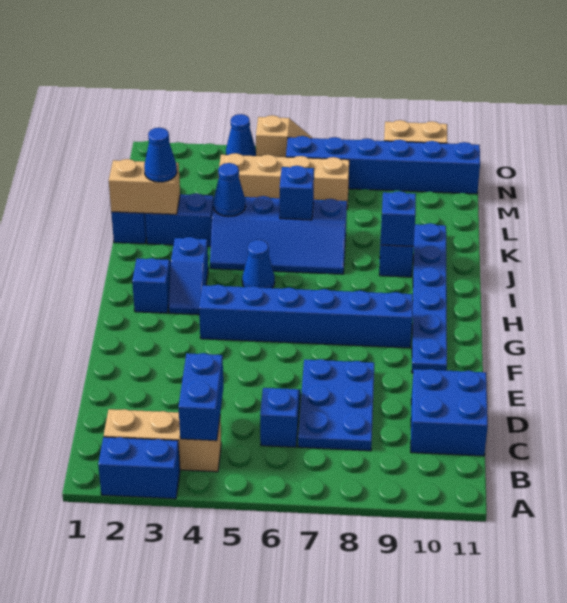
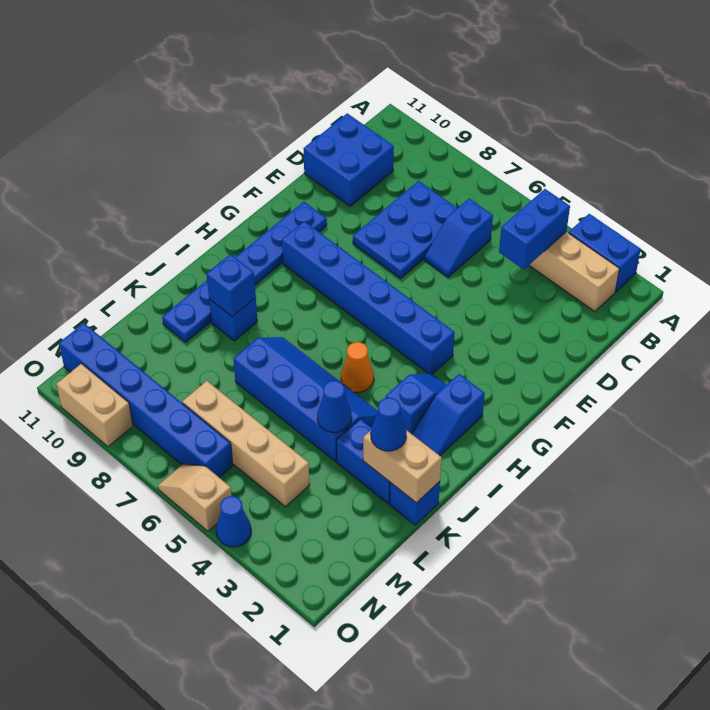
blue cone I5 level 1 -> orange cone I5 level 1
blue brick K6 level 2 -> none

